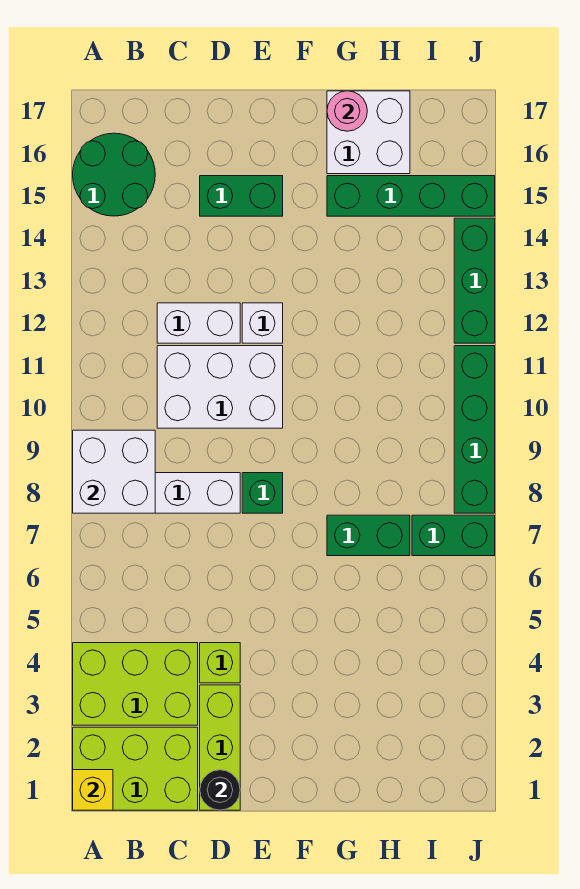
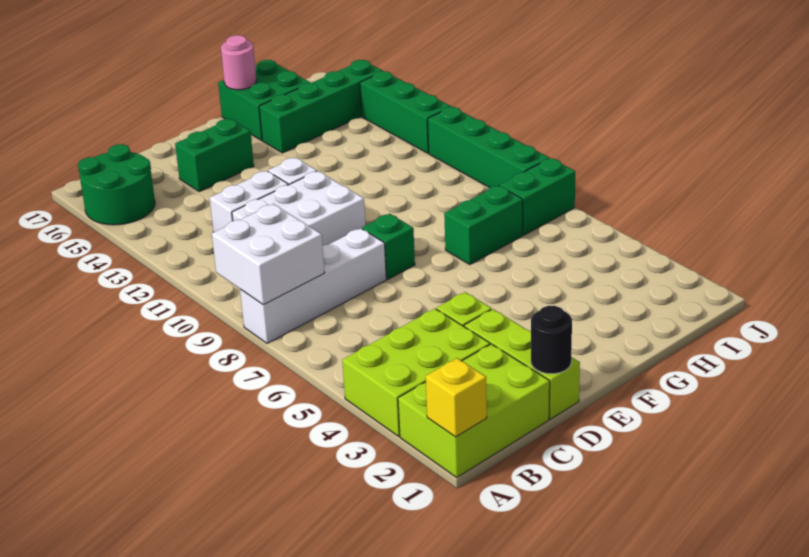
white brick G16:H17 level 1 -> green brick G16:H17 level 1

